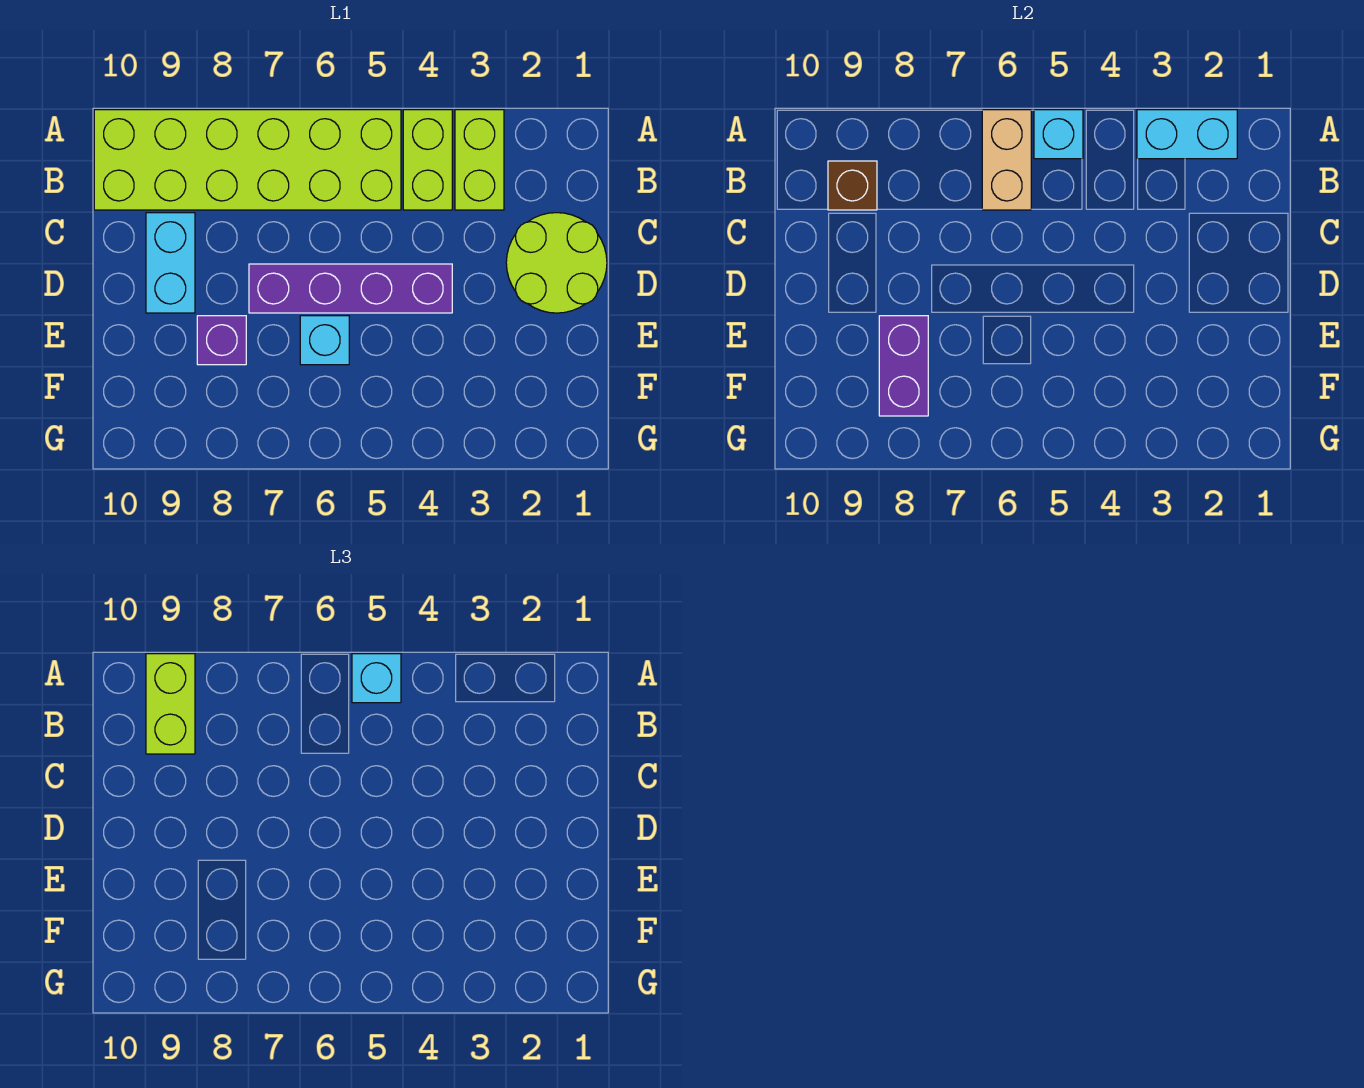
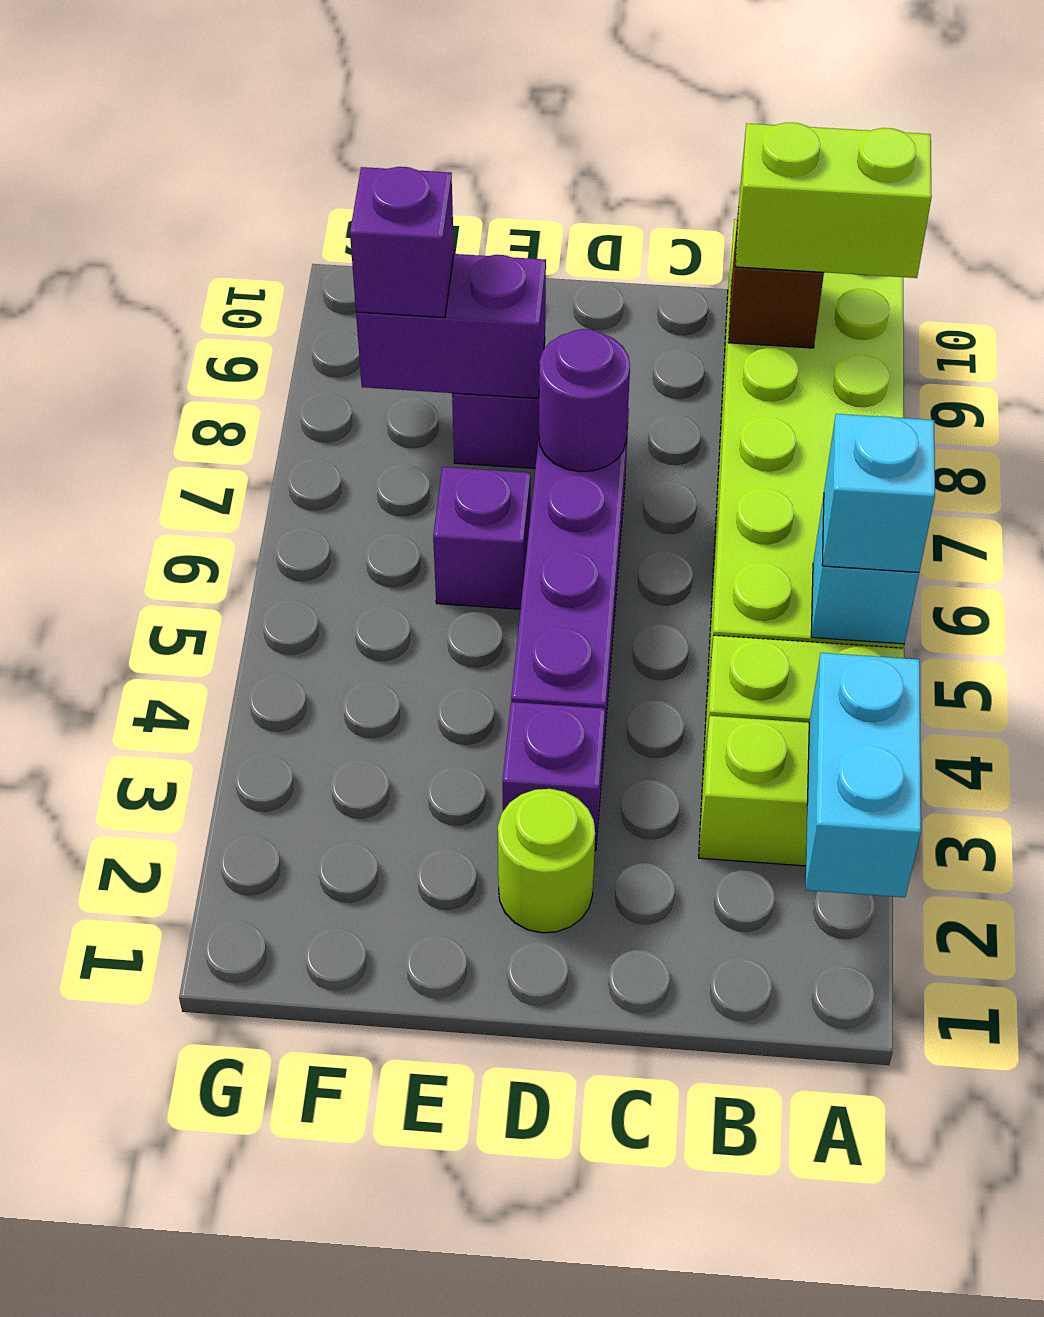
tan brick A6:B6 level 2 -> none
lime round brick C1:D2 level 1 -> lime round brick D2 level 1
cyan brick C9:D9 level 1 -> none
none -> purple brick D3 level 1
none -> purple round brick D7 level 2
cyan brick E6 level 1 -> purple brick E6 level 1
none -> purple brick F8 level 3

